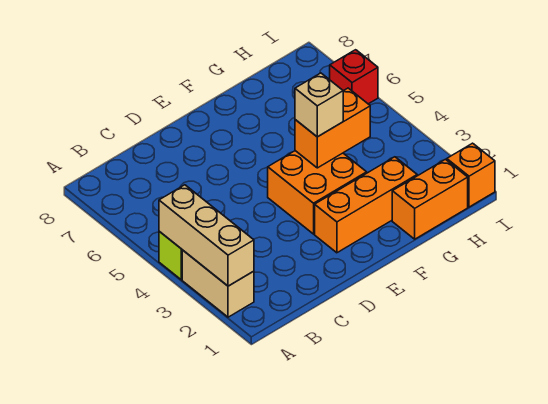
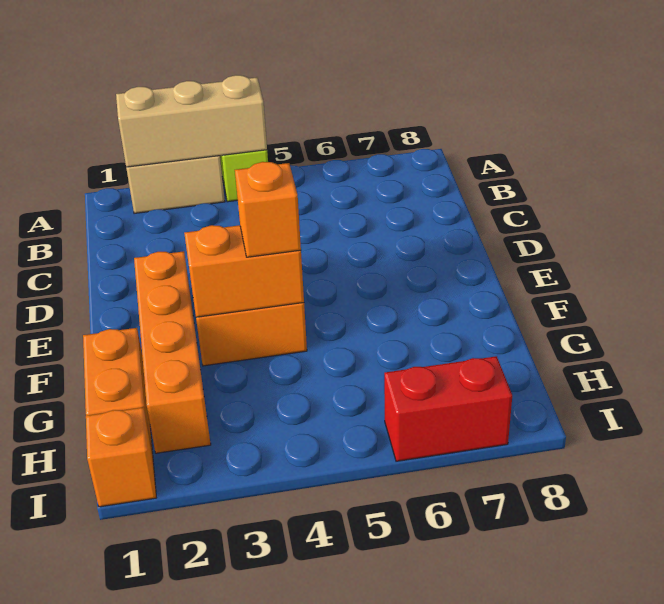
orange brick E2:G2 level 1 -> orange brick E2:H2 level 1
orange brick F4:G4 level 2 -> orange brick F3:F4 level 2
tan brick F4 level 3 -> orange brick F4 level 3
red brick I6 level 1 -> red brick I6:I7 level 1

